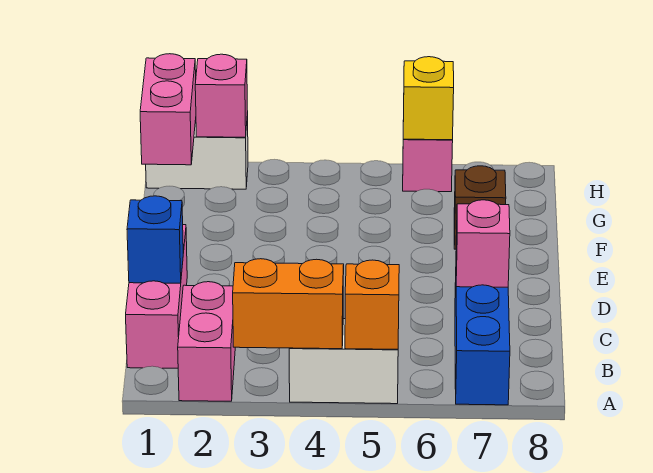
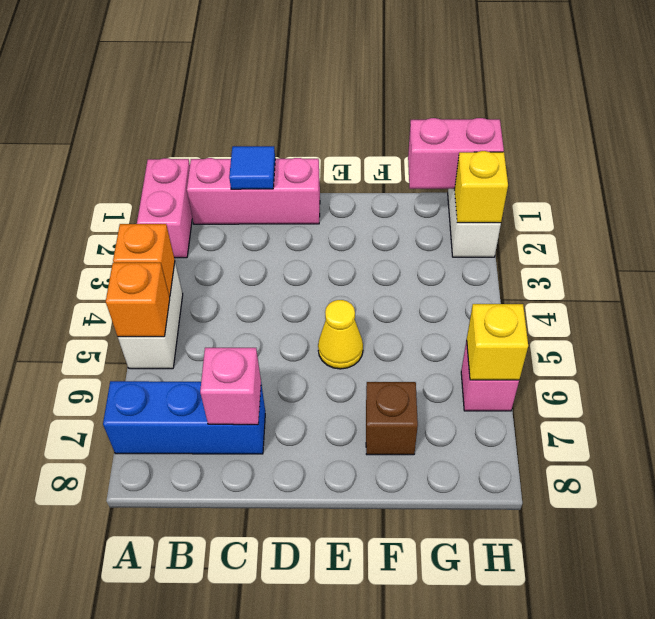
pink brick A2:B2 level 1 -> pink brick A1:A2 level 1
orange brick A3:A4 level 2 -> orange brick A4 level 2
blue brick C1 level 2 -> blue tile C1 level 2
none -> yellow cone E5 level 1
pink brick H2 level 2 -> yellow brick H2 level 2

